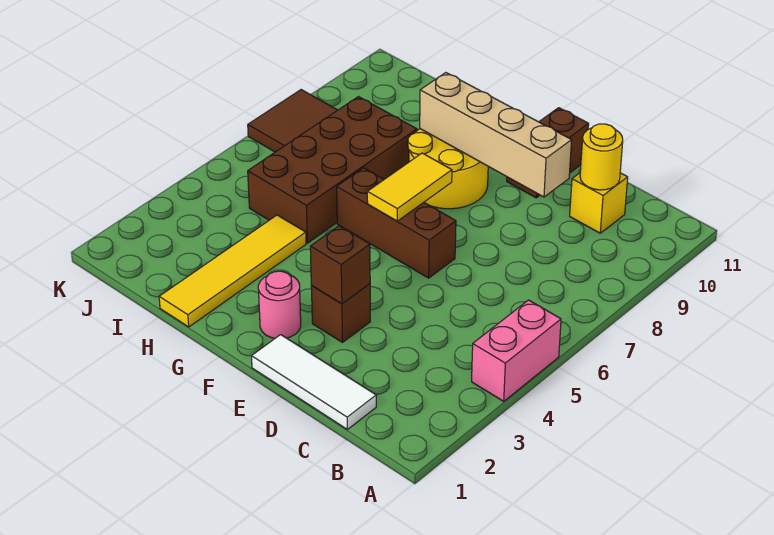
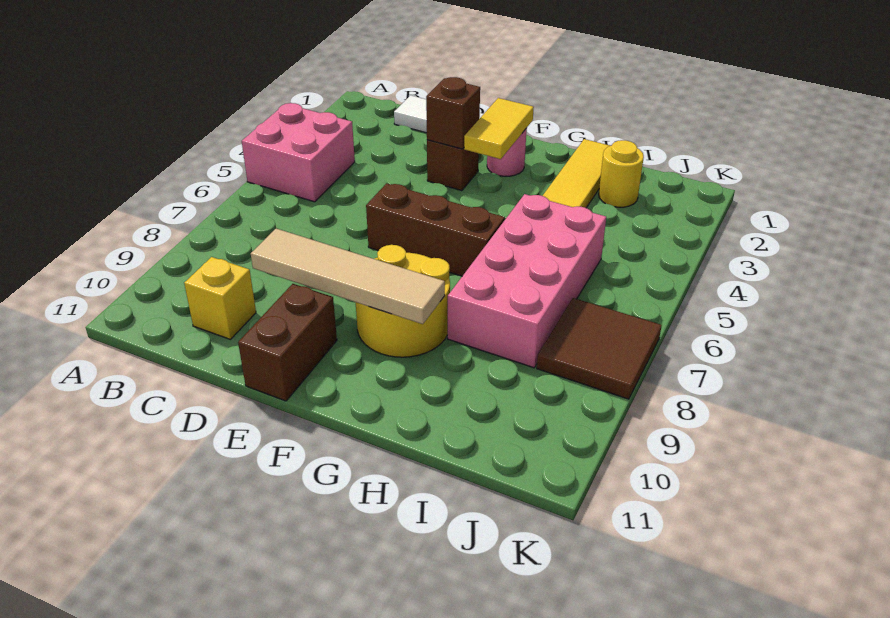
pink brick A4:A5 level 1 -> pink brick A4:B5 level 1
yellow round brick C10 level 2 -> yellow round brick I2 level 1
tan brick D9:G9 level 2 -> tan tile D9:G9 level 2
yellow tile F6:F7 level 2 -> yellow tile F2:F3 level 2
brown brick H5:I8 level 1 -> pink brick H5:I8 level 1

